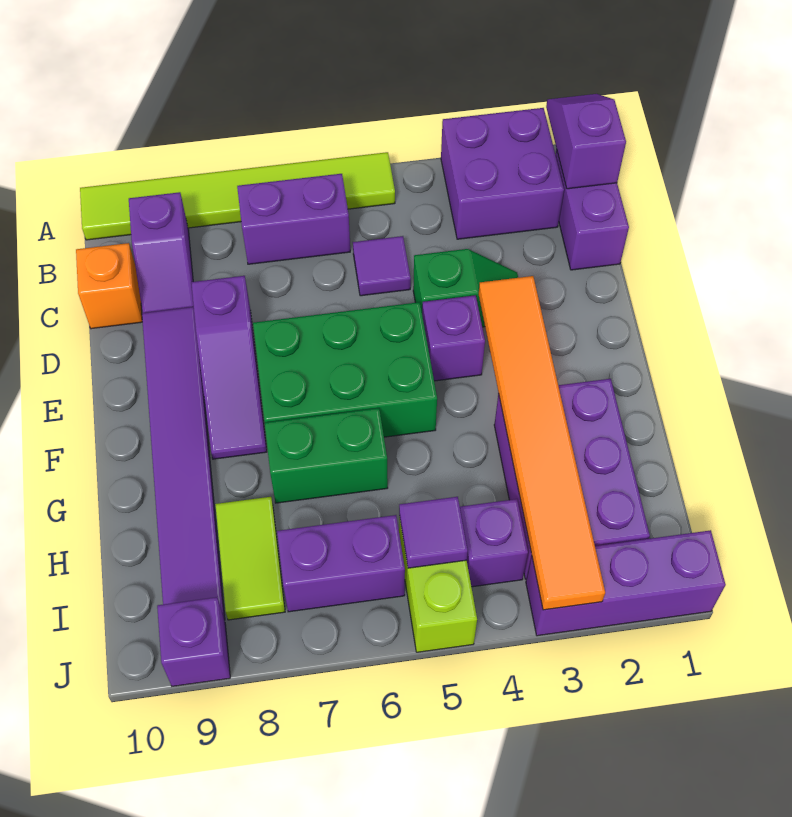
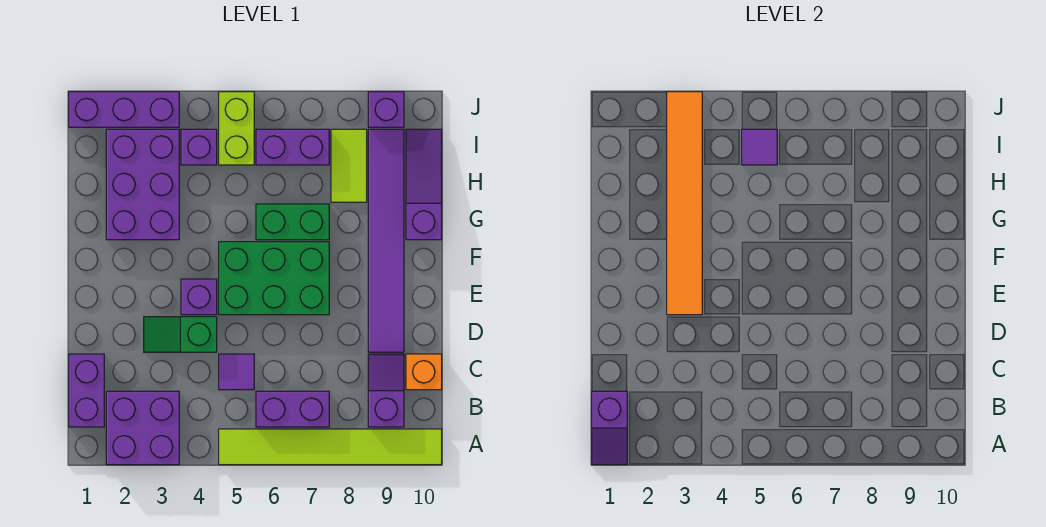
purple slope D8:F8 level 1 top D -> purple slope G10:I10 level 1 top G

